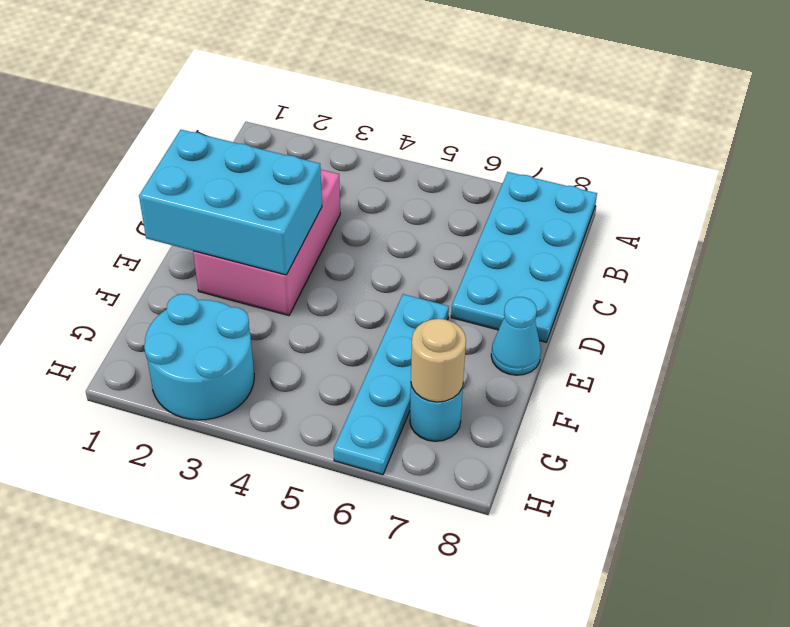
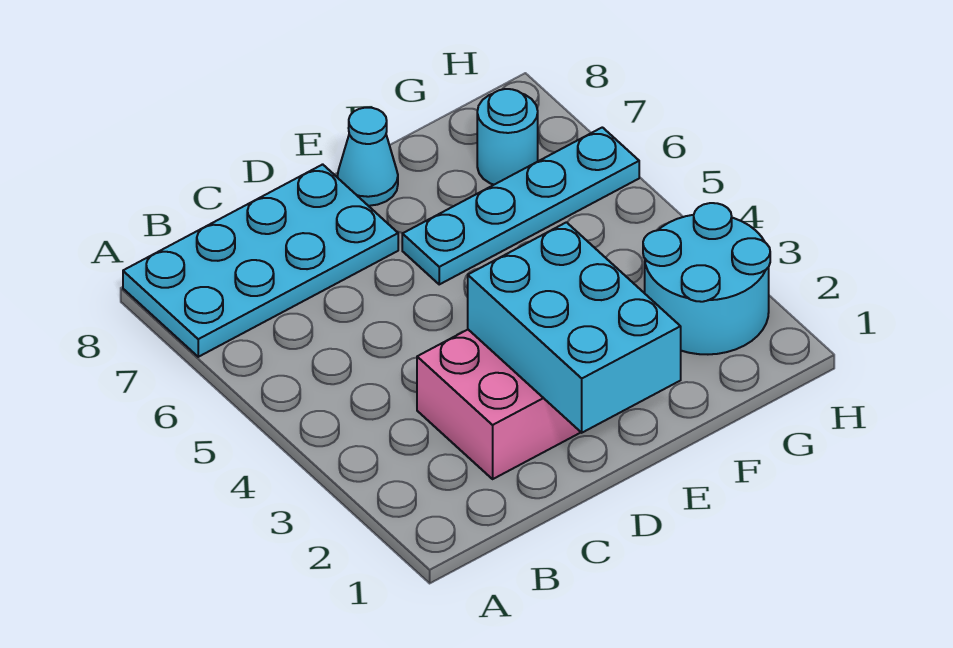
tan round brick G7 level 2 -> none

